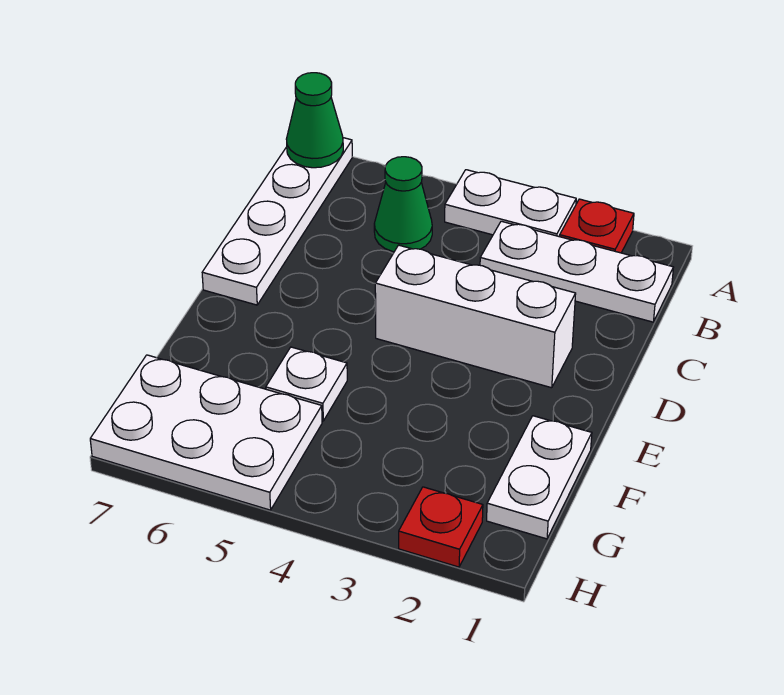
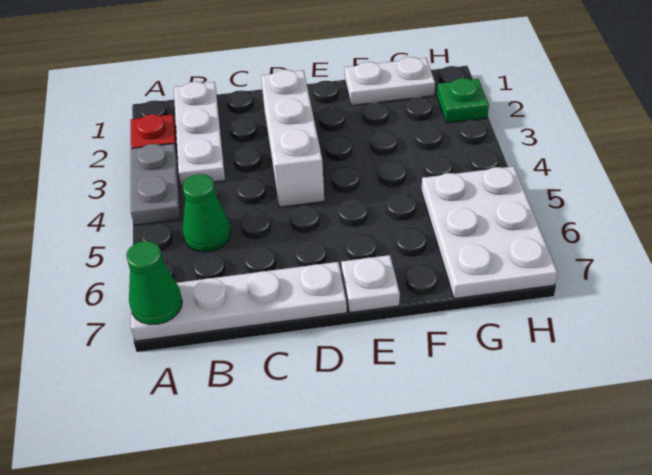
white plate A3:A4 level 1 -> grey plate A3:A4 level 1
white plate F5 level 1 -> white plate E7 level 1
red plate H2 level 1 -> green plate H2 level 1

